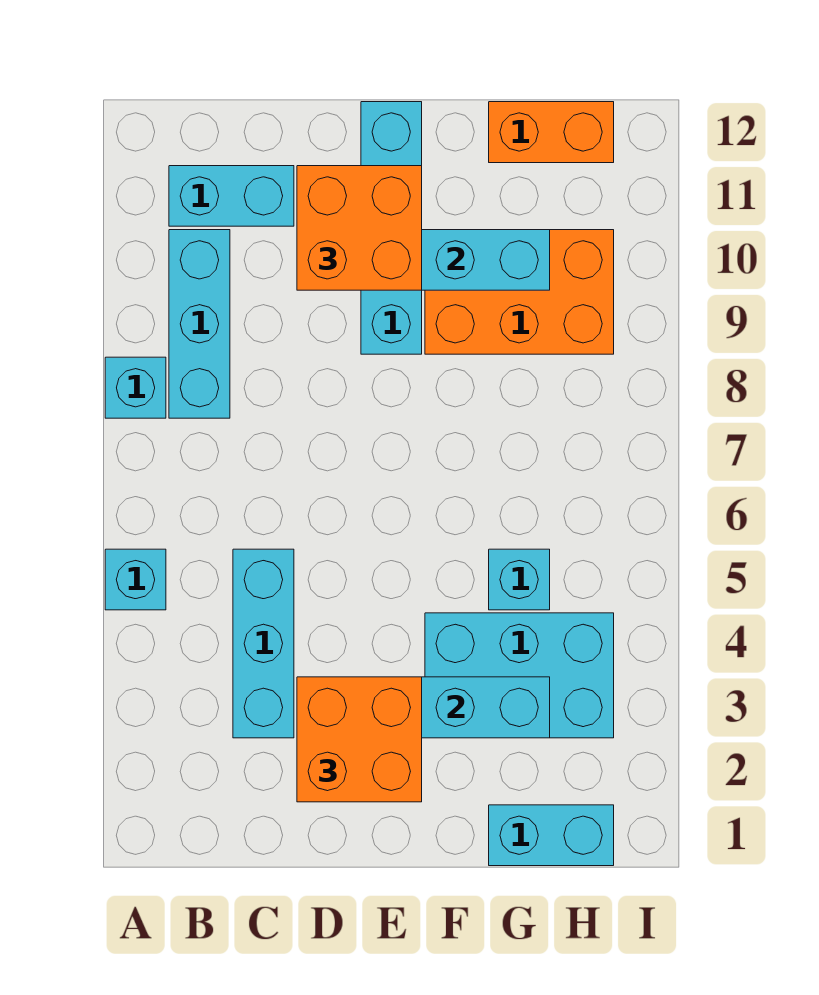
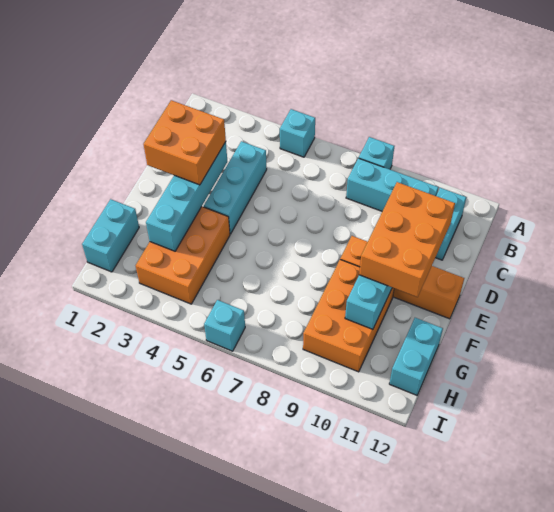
cyan brick C3:C5 level 1 -> cyan brick C4:E4 level 1
orange brick D10:E11 level 3 -> orange brick D10:F11 level 3
cyan brick E9:E12 level 1 -> orange brick E9:E12 level 1
cyan brick F3:H4 level 1 -> orange brick F3:H4 level 1
cyan brick G5 level 1 -> cyan brick I6 level 1
orange brick G12:H12 level 1 -> cyan brick G12:H12 level 1

